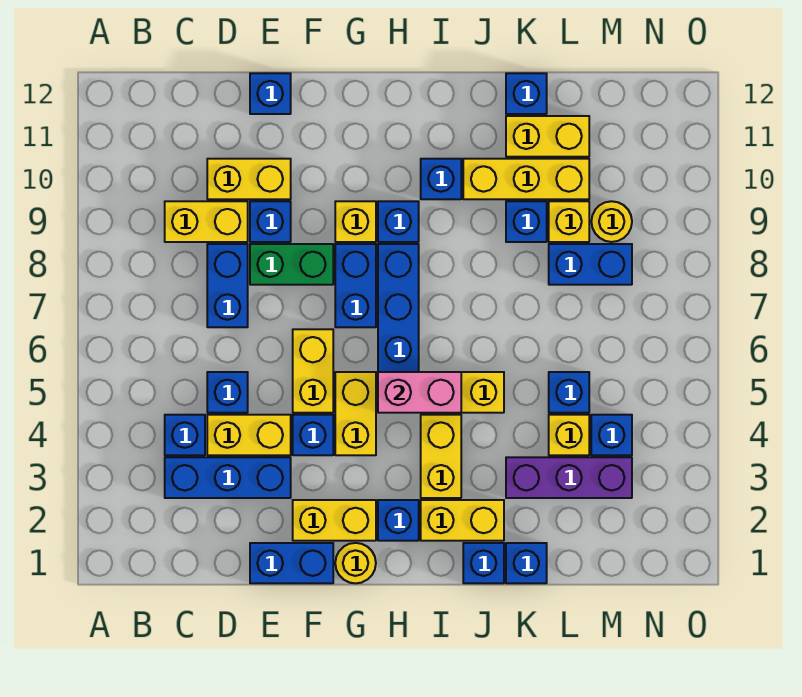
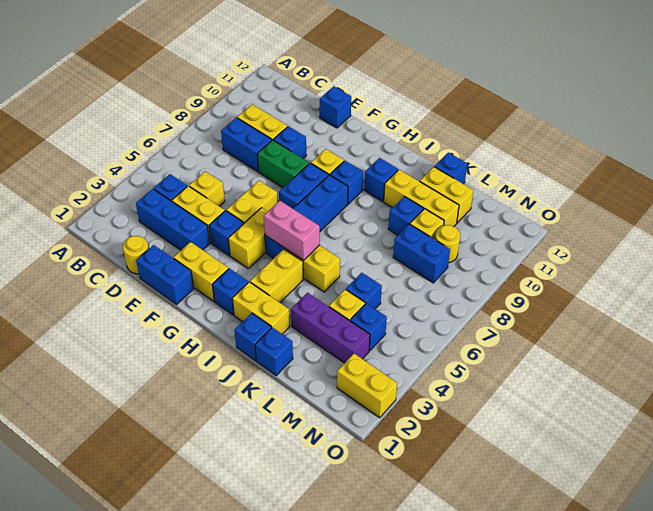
blue brick D5 level 1 -> yellow brick D5 level 1
blue brick D7:D8 level 1 -> blue brick C8:D8 level 1
yellow brick D10:E10 level 1 -> yellow brick N2:O2 level 1
yellow round brick G1 level 1 -> yellow round brick D1 level 1

